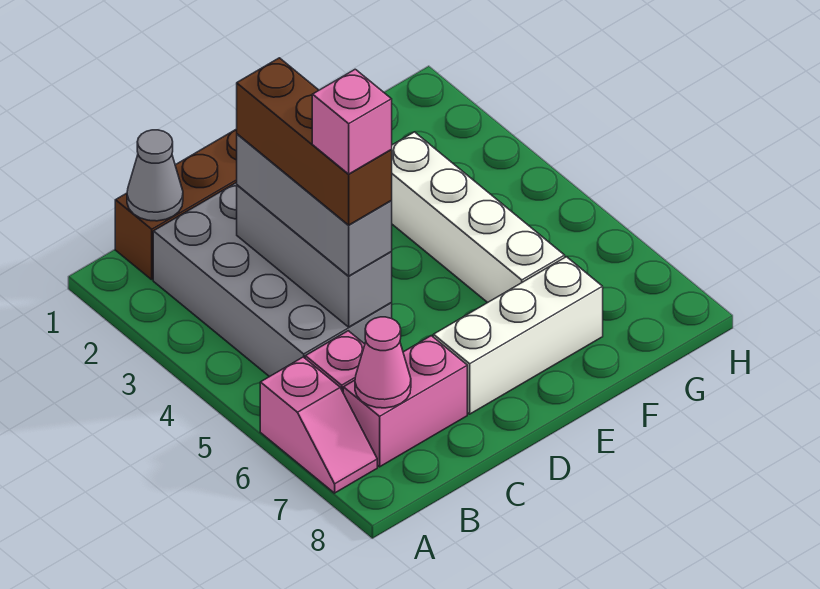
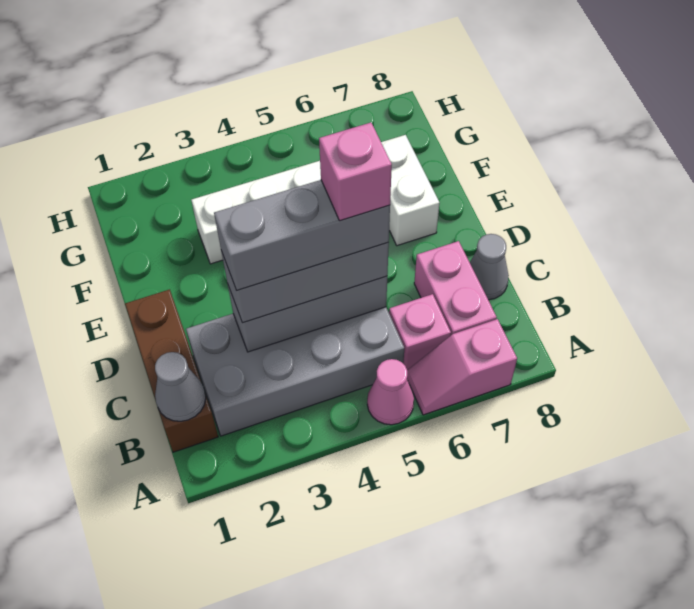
pink slope A6:A7 level 1 top 6 -> pink slope A6:A7 level 1 top 7
pink cone B7 level 2 -> pink cone A5 level 1
brown brick C3:C5 level 4 -> grey brick C3:C5 level 4
none -> grey cone C8 level 1
white brick D7:F7 level 1 -> white brick E7:F7 level 1

